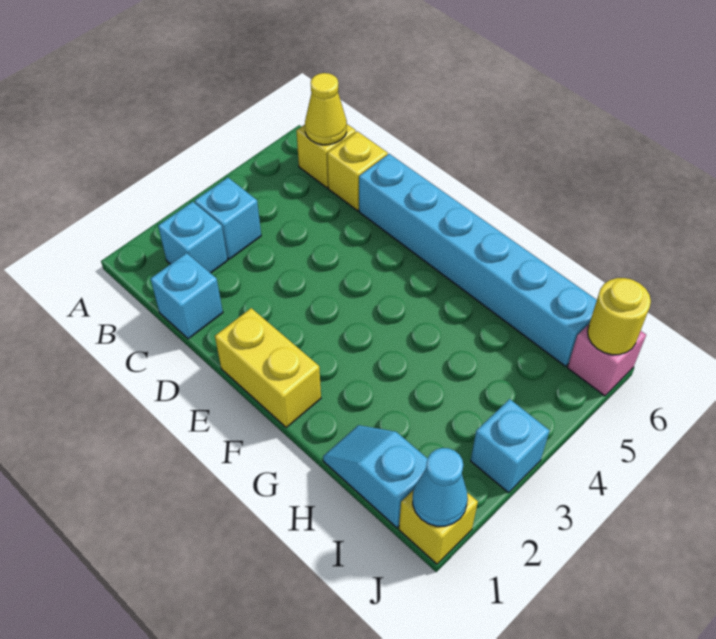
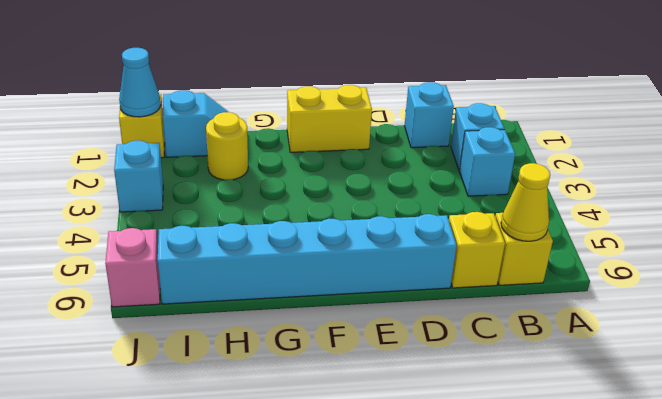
yellow round brick J6 level 2 -> yellow round brick H2 level 1

